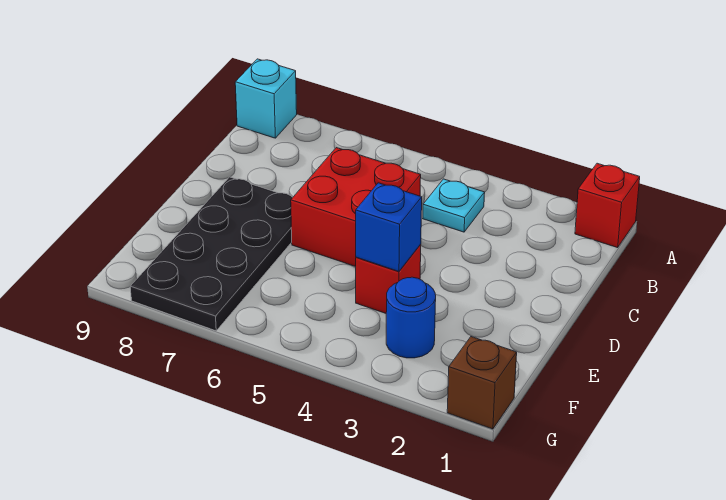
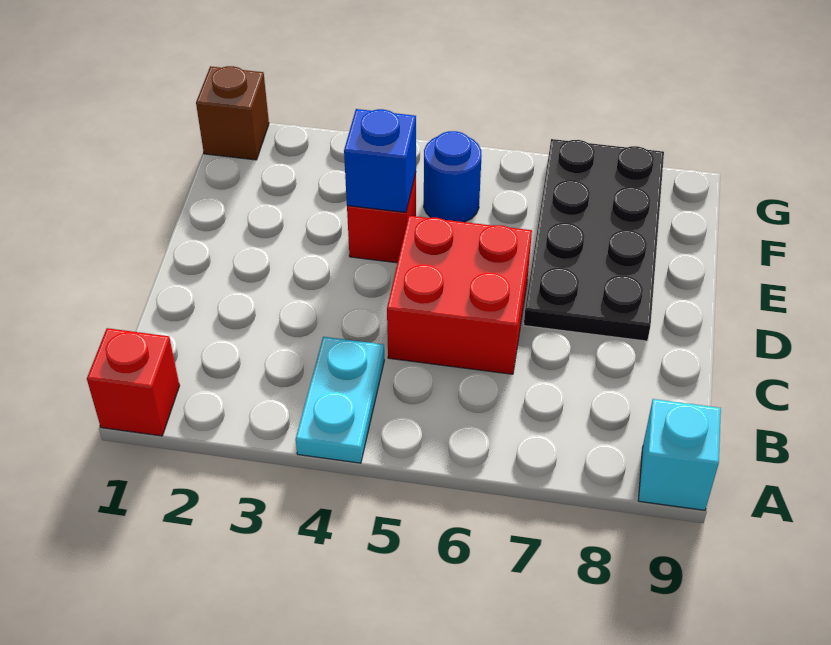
cyan plate B4 level 1 -> cyan plate A4:B4 level 1
blue round brick F3 level 1 -> blue round brick F5 level 1

